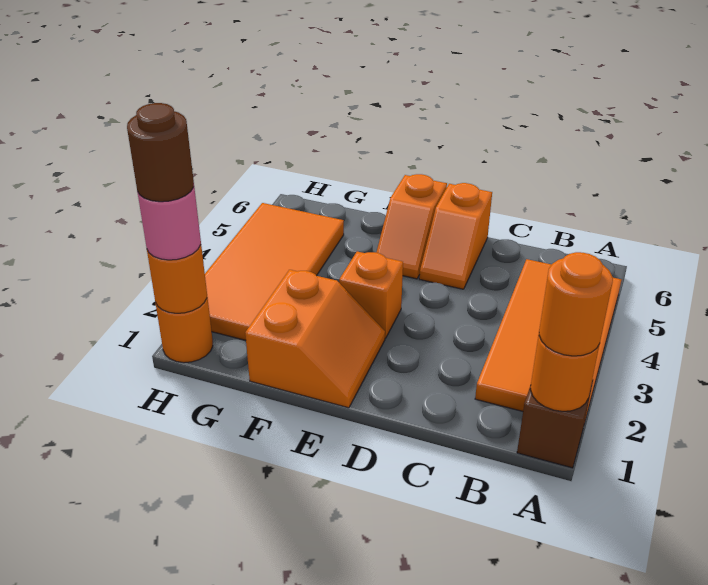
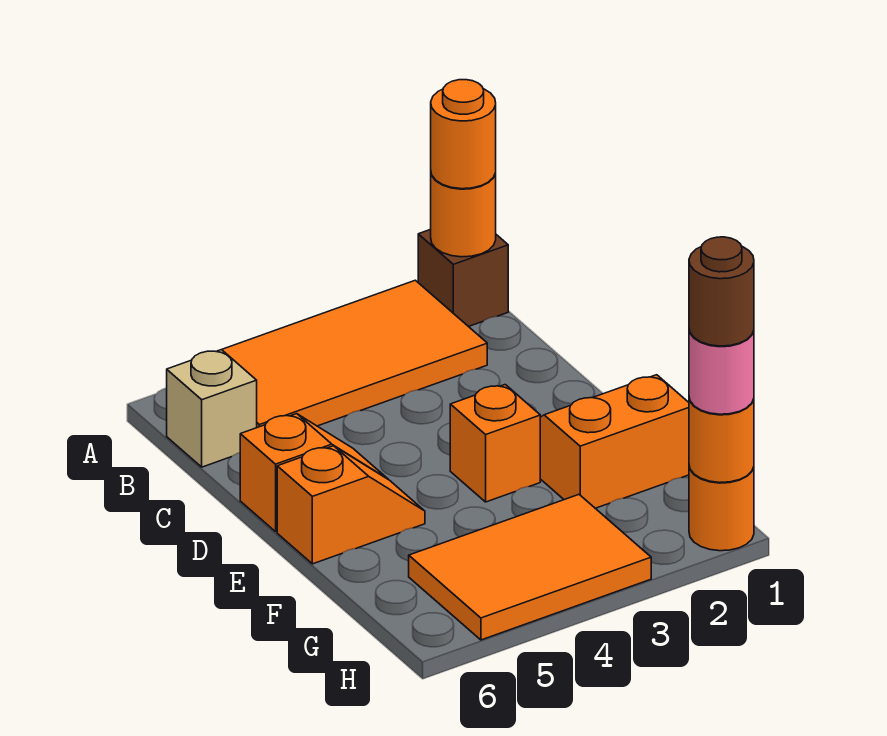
none -> tan brick B6 level 1
orange tile G2:H5 level 1 -> orange tile G3:H5 level 1

